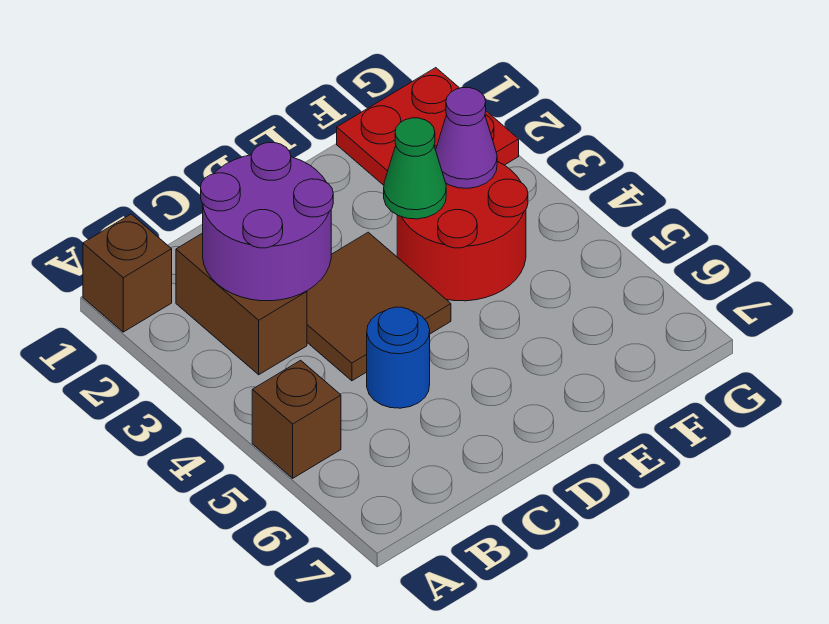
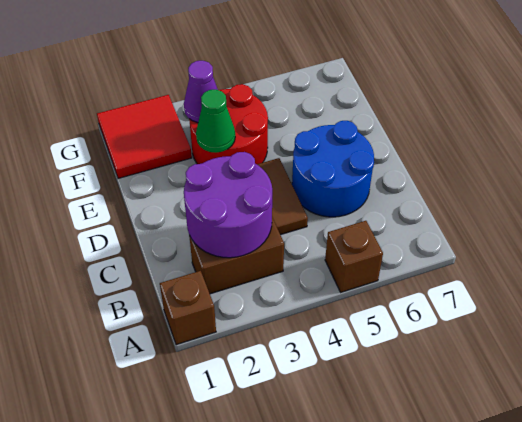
blue round brick C5 level 1 -> blue round brick C5:D6 level 1
red plate F1:G2 level 1 -> red tile F1:G2 level 1

